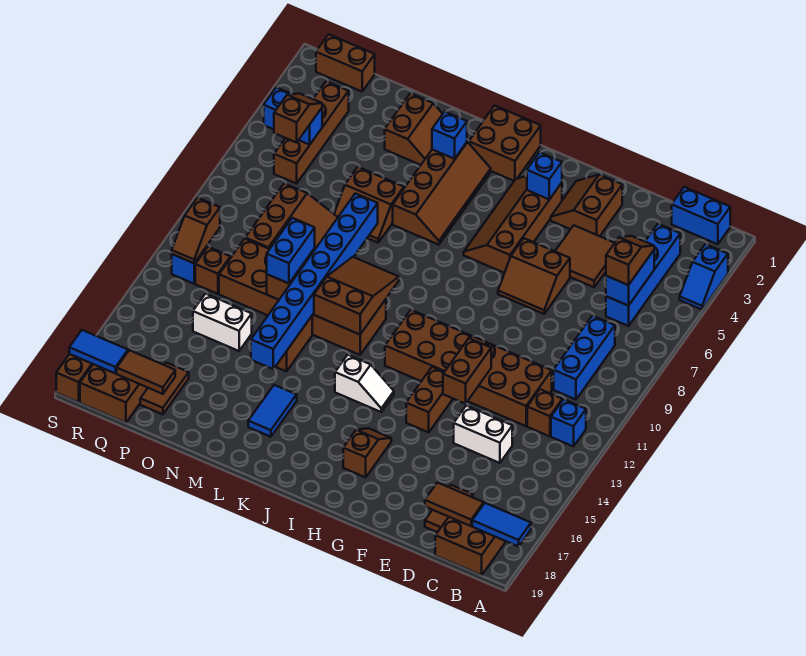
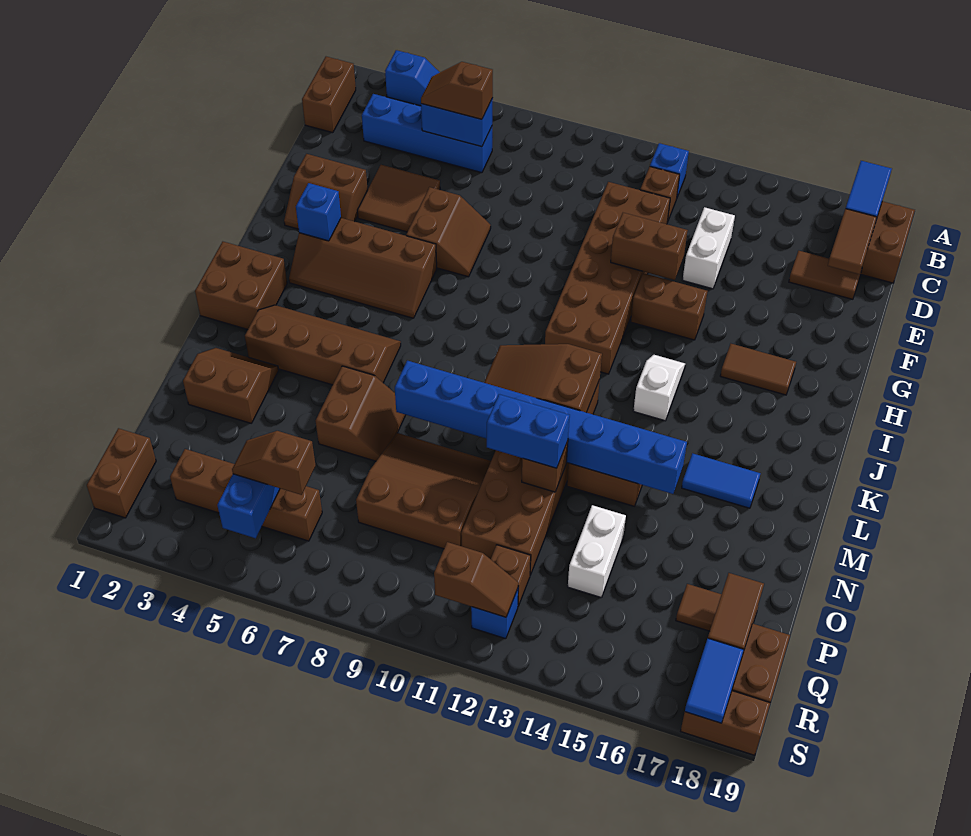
blue brick B1:C1 level 1 -> brown brick B1:C1 level 1
blue brick C8:C10 level 1 -> none
brown slope H16:H17 level 1 top 17 -> brown tile H16:H17 level 1
blue brick L3 level 2 -> none

